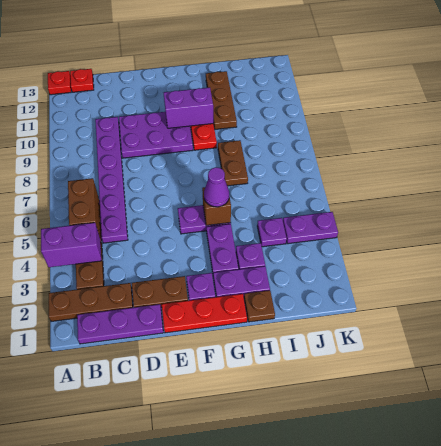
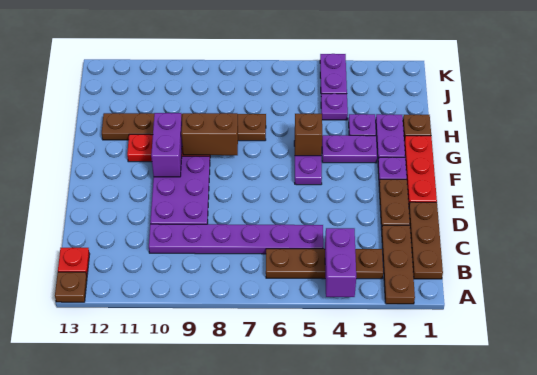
red plate A13 level 1 -> brown plate A13 level 1
purple plate B1:D1 level 1 -> brown plate B1:D1 level 1
brown brick B5:B6 level 2 -> brown brick G8:G9 level 2
purple cone G5 level 3 -> none

